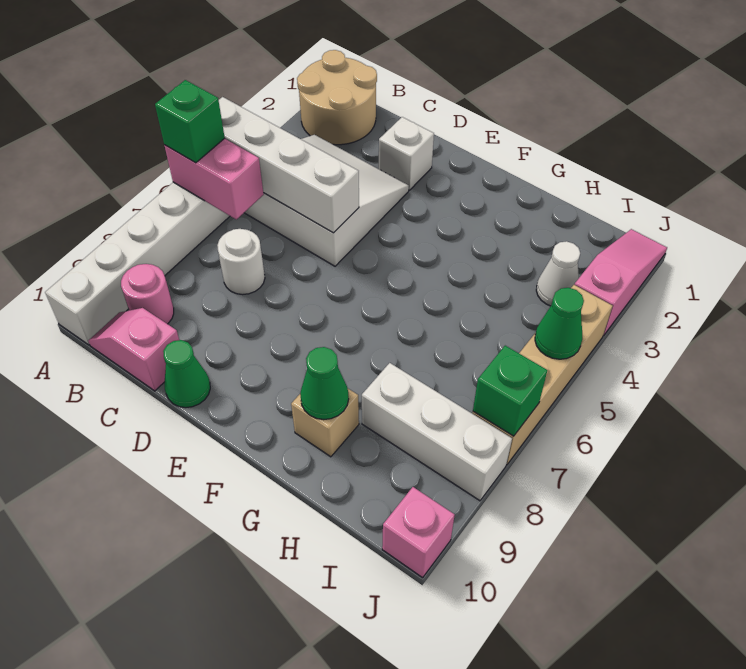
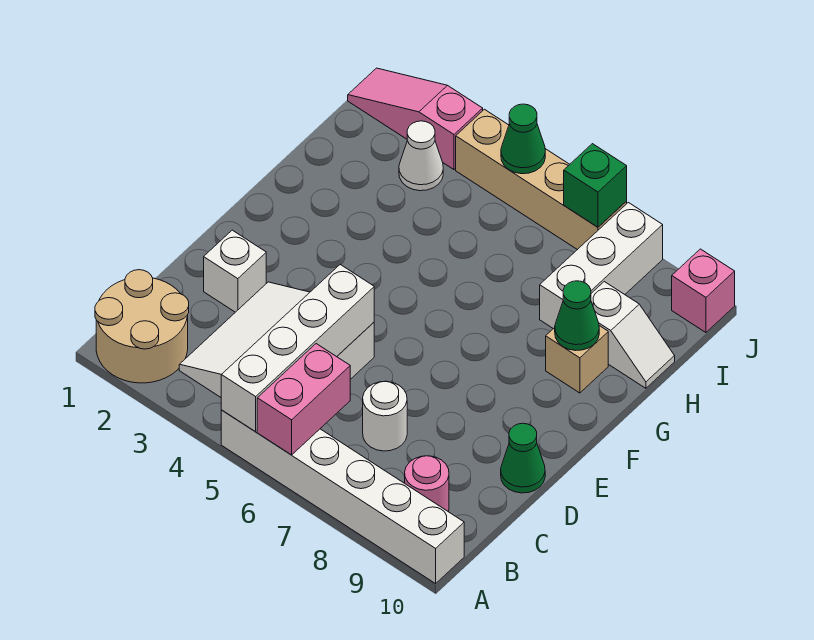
green brick A6 level 3 -> none
pink slope B10:C10 level 1 top C -> none
none -> white slope H9:H10 level 1 top 9

